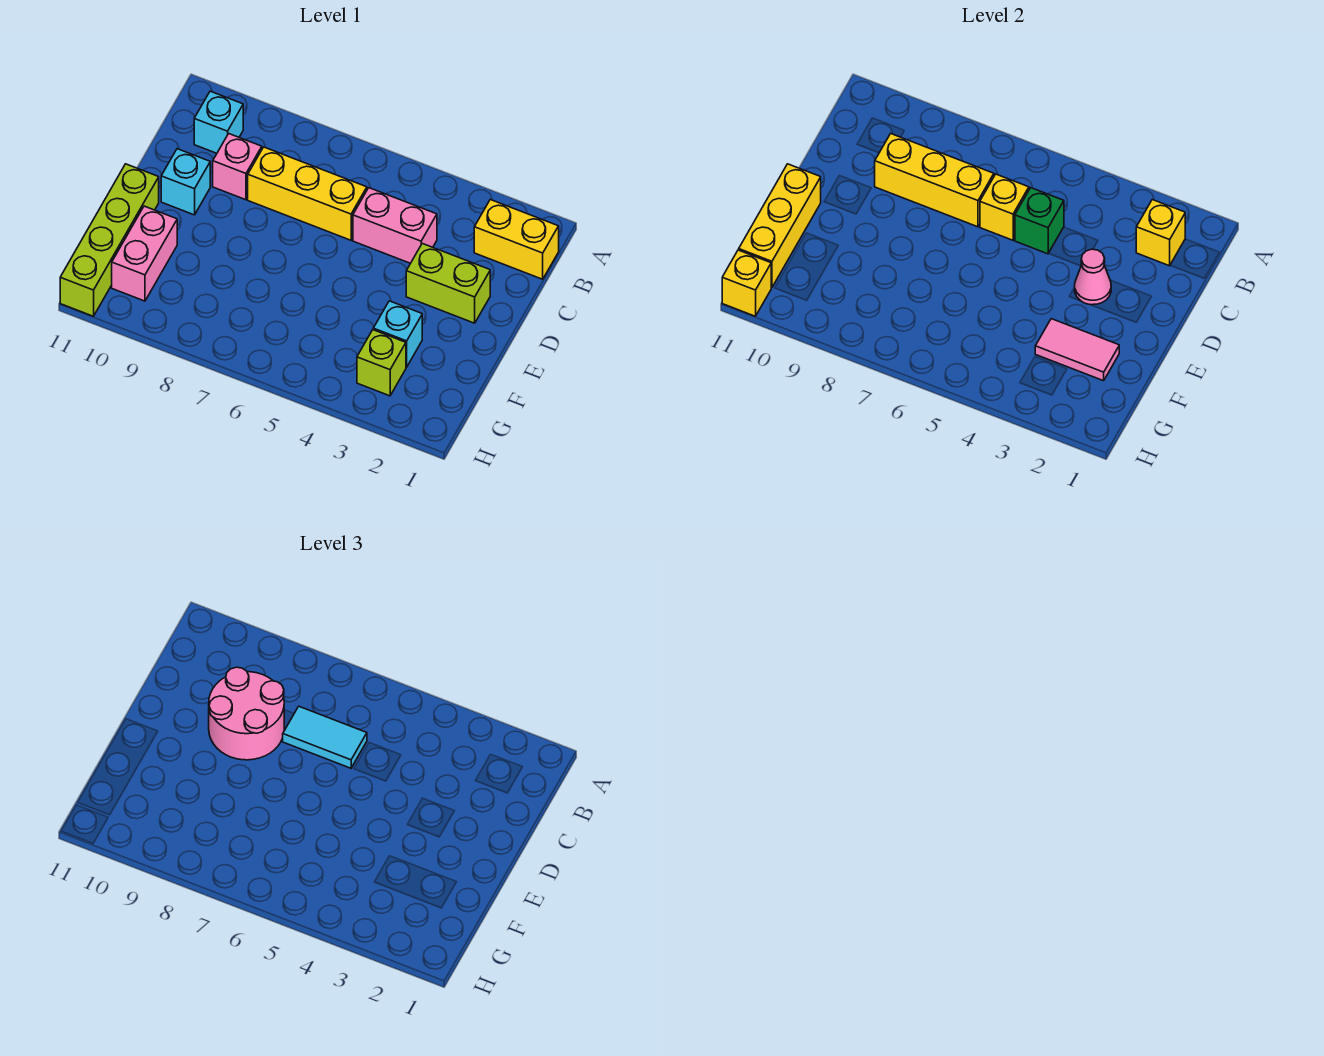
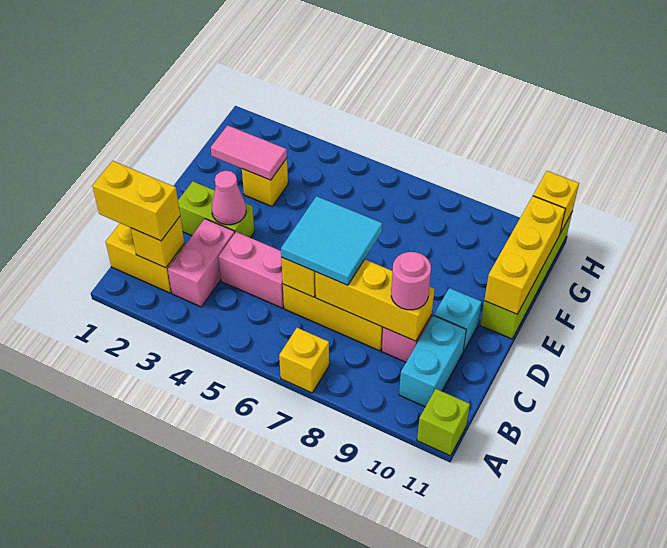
none -> yellow brick A7 level 1
none -> yellow brick B1:B2 level 3
cyan brick B10 level 1 -> cyan brick B10:C10 level 1
green brick C5 level 2 -> none
cyan tile C6:C7 level 3 -> cyan tile C6:D7 level 3
pink round brick C8:D9 level 3 -> pink round brick C9 level 3
cyan brick F3 level 1 -> yellow brick F3 level 1
pink brick F10:G10 level 1 -> pink brick B3:C3 level 1
lime brick G3 level 1 -> lime brick A11 level 1

